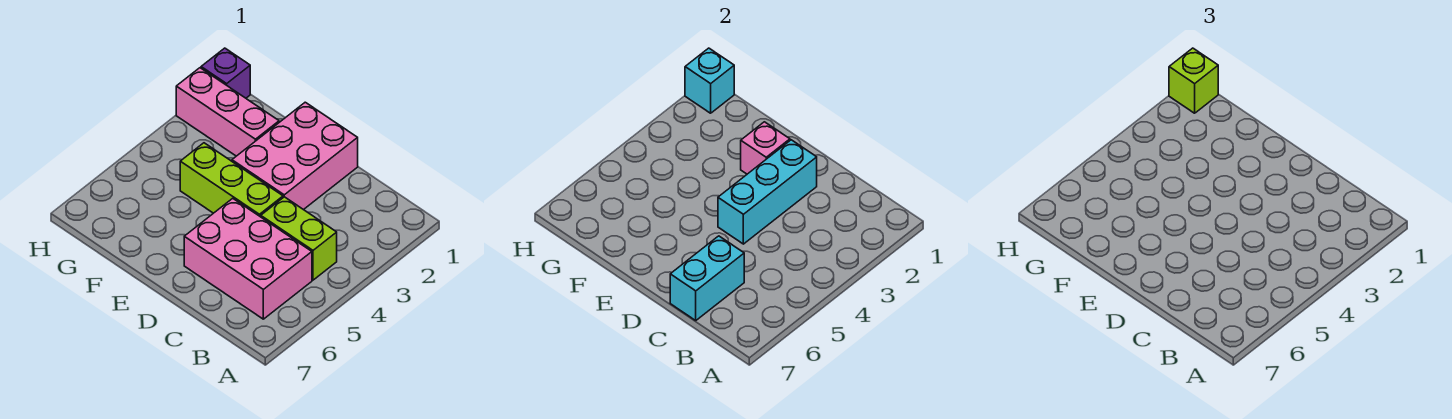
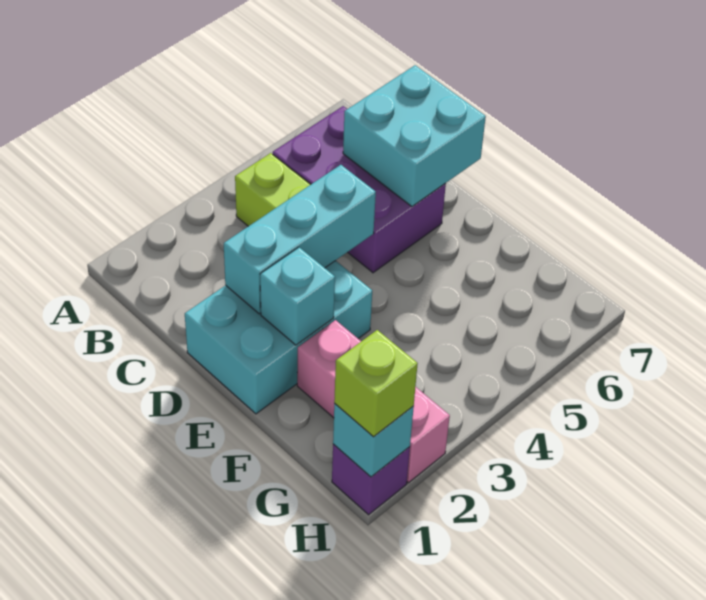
pink brick B5:D6 level 1 -> purple brick B5:D6 level 1
cyan brick C6:C7 level 2 -> cyan brick C6:D7 level 2
pink brick D1:E3 level 1 -> cyan brick D1:E3 level 1
lime brick D4:F4 level 1 -> none
pink brick E2 level 2 -> cyan brick E2 level 2

